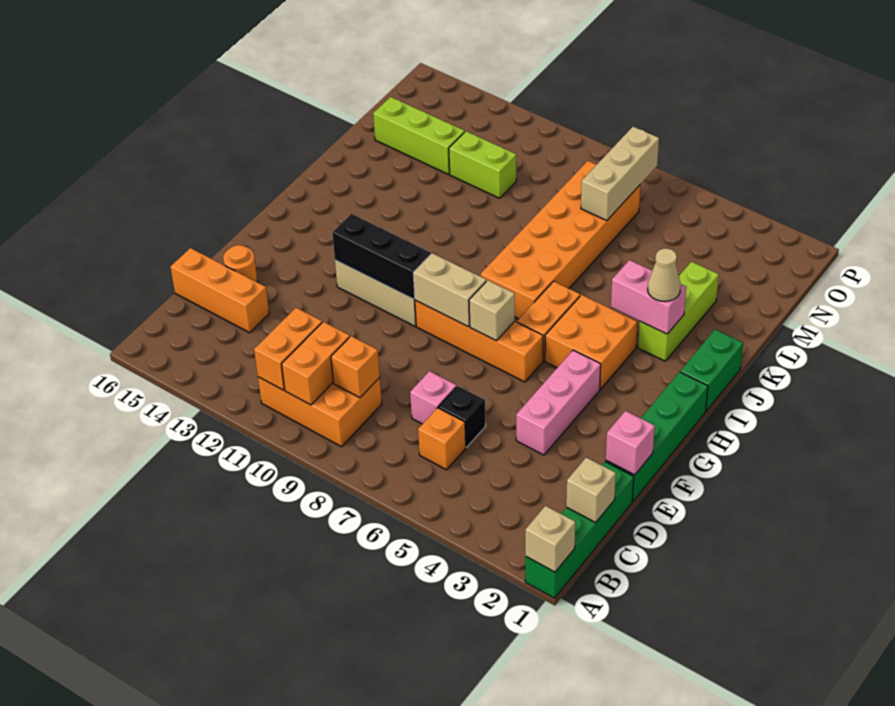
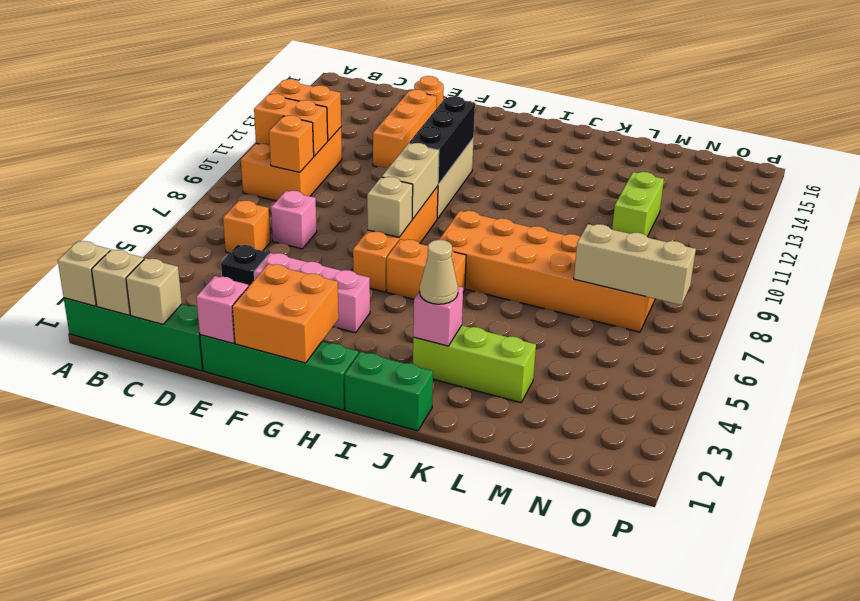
none -> tan brick B1 level 2
black brick D6 level 1 -> black brick D4 level 1
orange brick D14:D16 level 1 -> orange brick E12:E14 level 1
orange brick H4:I5 level 1 -> orange brick F1:G2 level 2
pink brick J3:J4 level 2 -> pink brick J3 level 2
lime brick M13:M15 level 1 -> none

